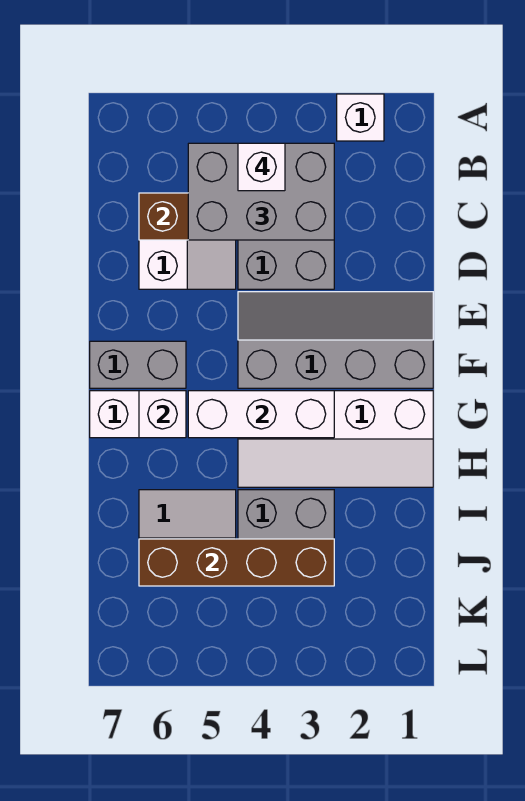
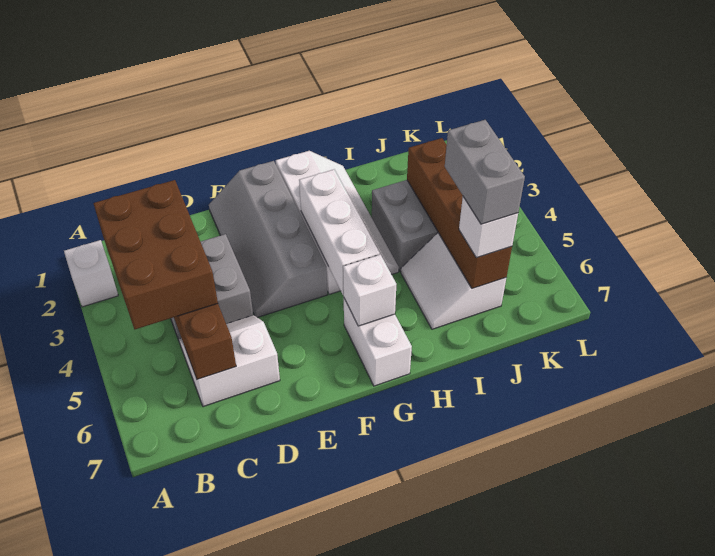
grey brick B3:C5 level 3 -> brown brick B3:C5 level 3
white brick B4 level 4 -> white brick J6 level 3
grey brick F6:F7 level 1 -> grey brick J5:J6 level 4

